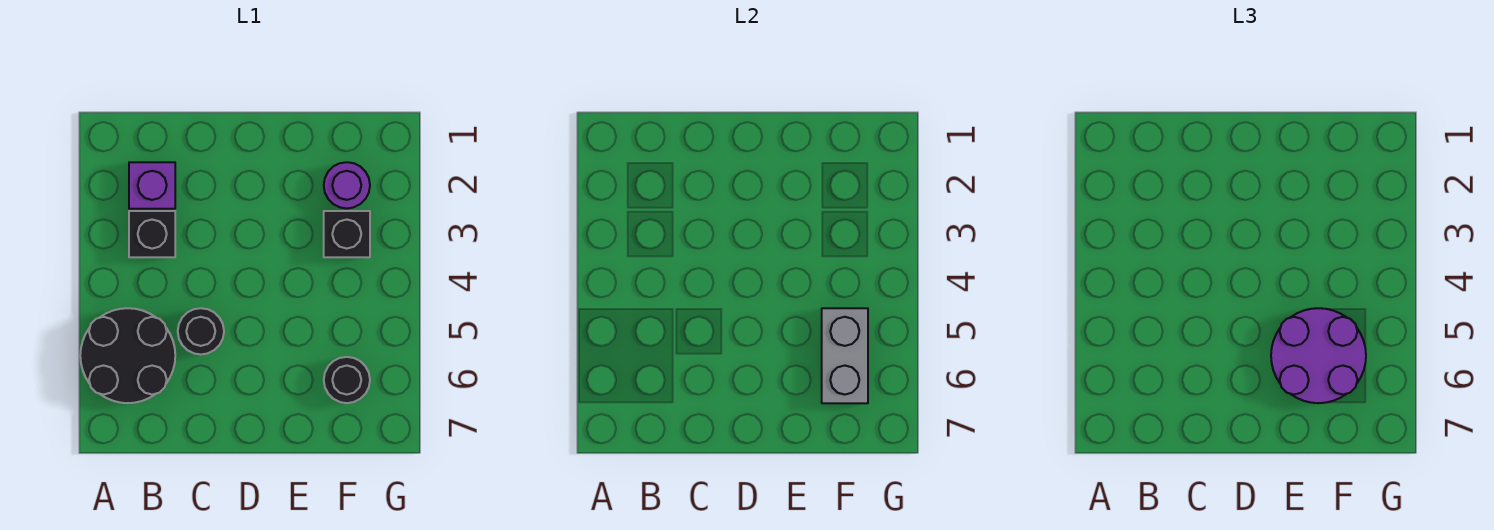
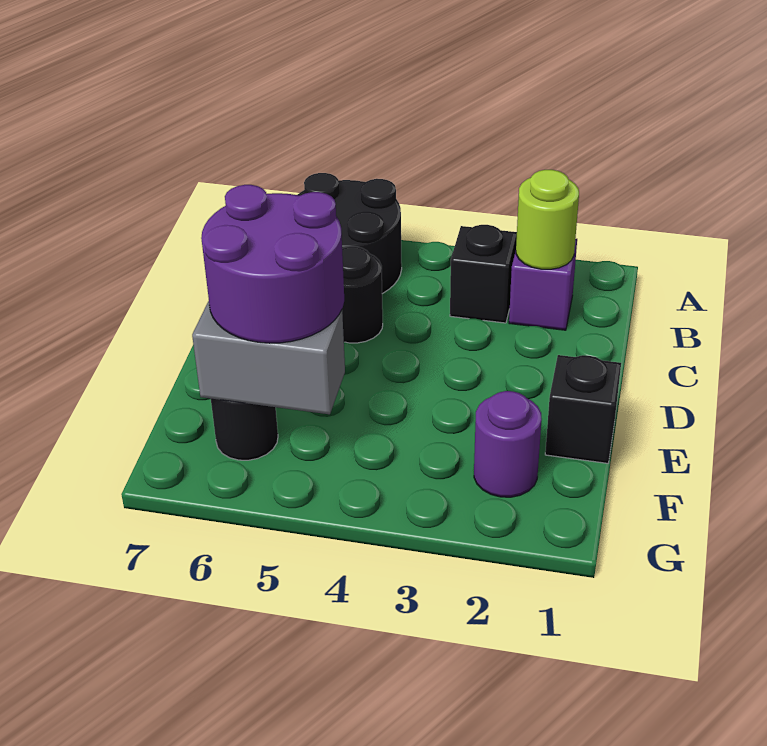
none -> lime round brick B2 level 2
black brick F3 level 1 -> black brick E1 level 1

